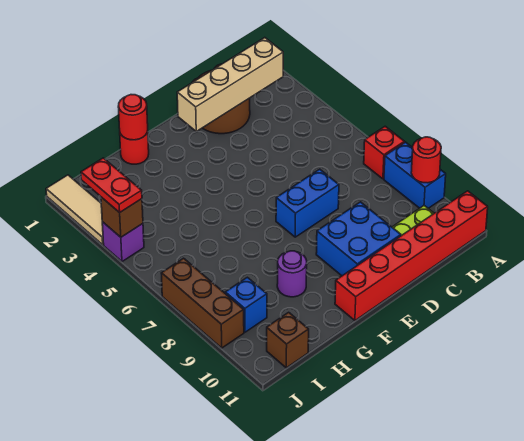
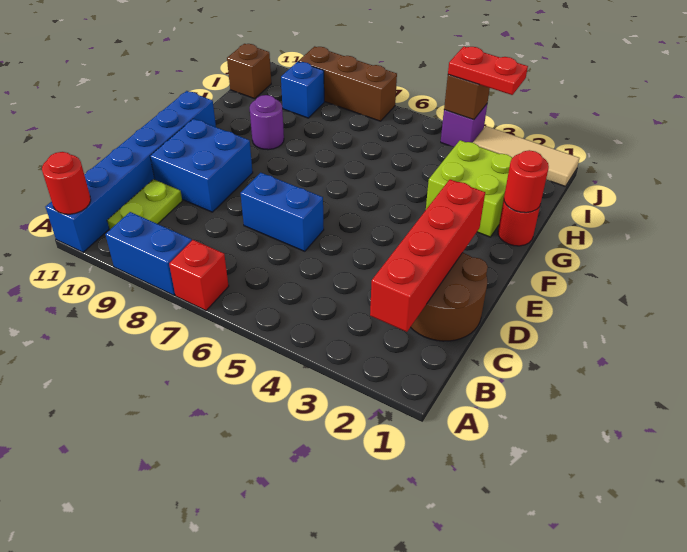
red round brick A9 level 2 -> red round brick A11 level 2
red brick A11:F11 level 1 -> blue brick A11:F11 level 1
tan brick B2:E2 level 2 -> red brick B2:E2 level 2
blue brick D7:E7 level 1 -> blue brick D6:D7 level 1
none -> lime brick G2:H3 level 1

